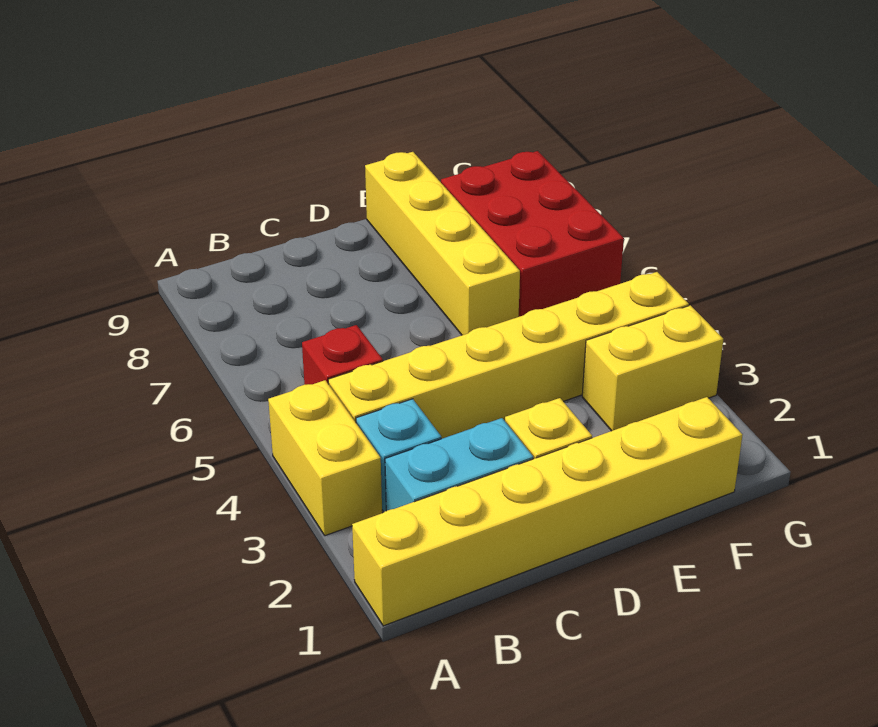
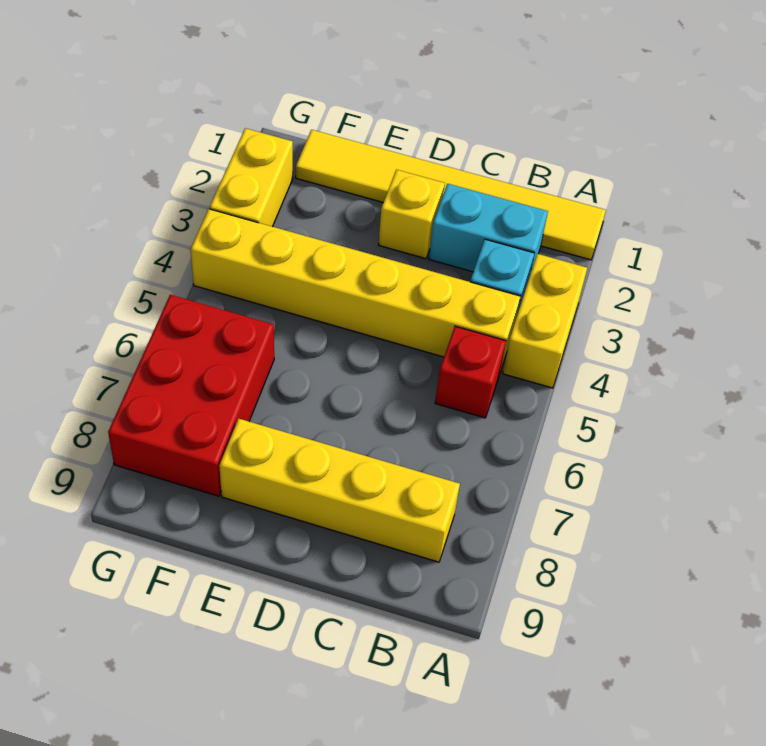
yellow brick A1:F1 level 1 -> yellow tile A1:F1 level 1
yellow brick E6:E9 level 1 -> yellow brick B8:E8 level 1
yellow brick F3:G3 level 1 -> yellow brick G2:G3 level 1

